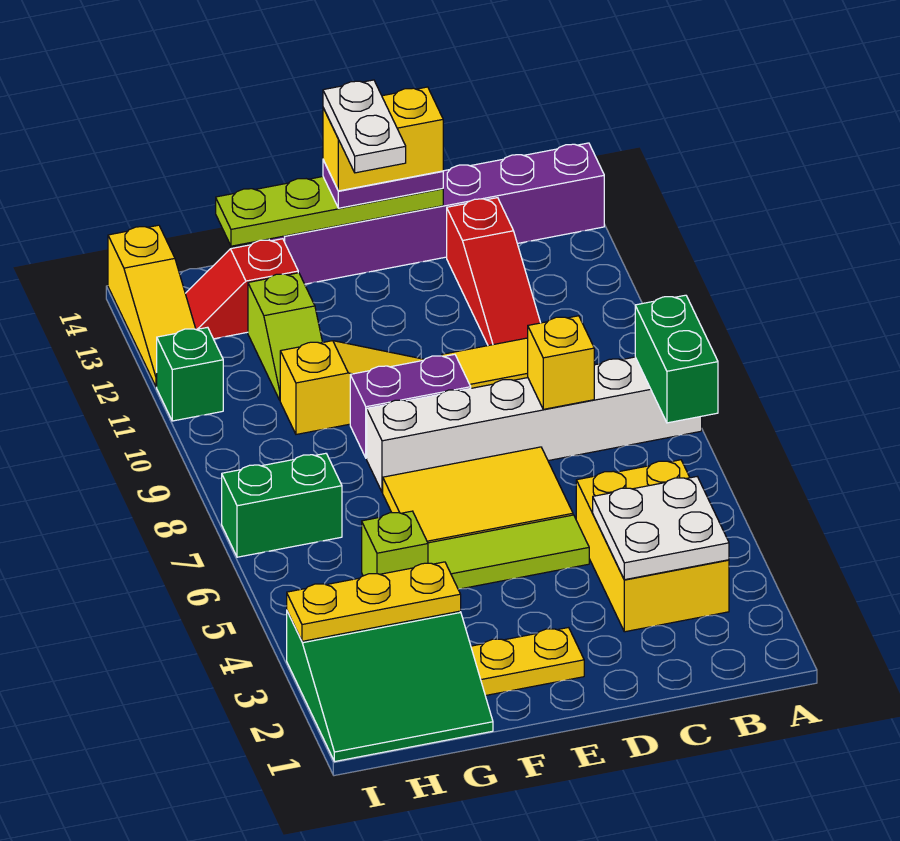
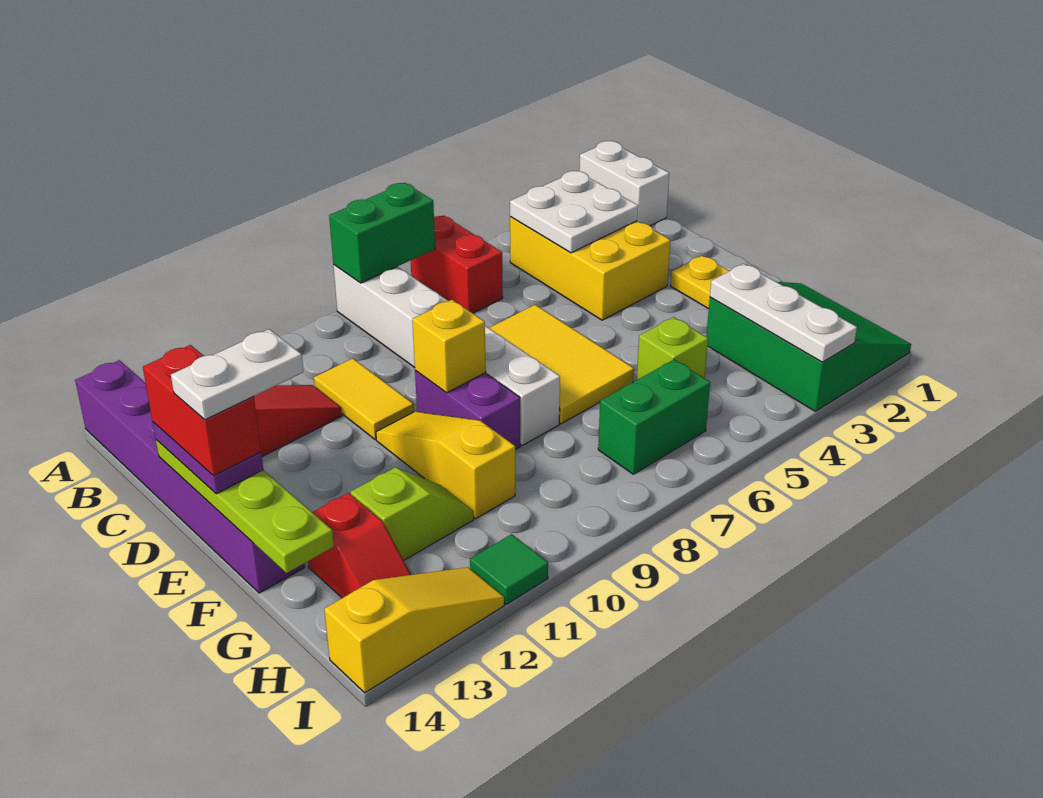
none -> white brick A1:B1 level 1
none -> red brick A6:B6 level 1
yellow brick B3:C5 level 1 -> yellow brick B3:D4 level 1
yellow brick C8 level 2 -> yellow brick E9 level 2
lime tile D5:F5 level 1 -> none
yellow brick D14:E14 level 4 -> red brick D14:E14 level 4
yellow plate G3:I3 level 2 -> white plate G3:I3 level 2
green brick H7:I7 level 1 -> green brick H6:H7 level 1
green brick I11 level 1 -> green tile I11 level 1

